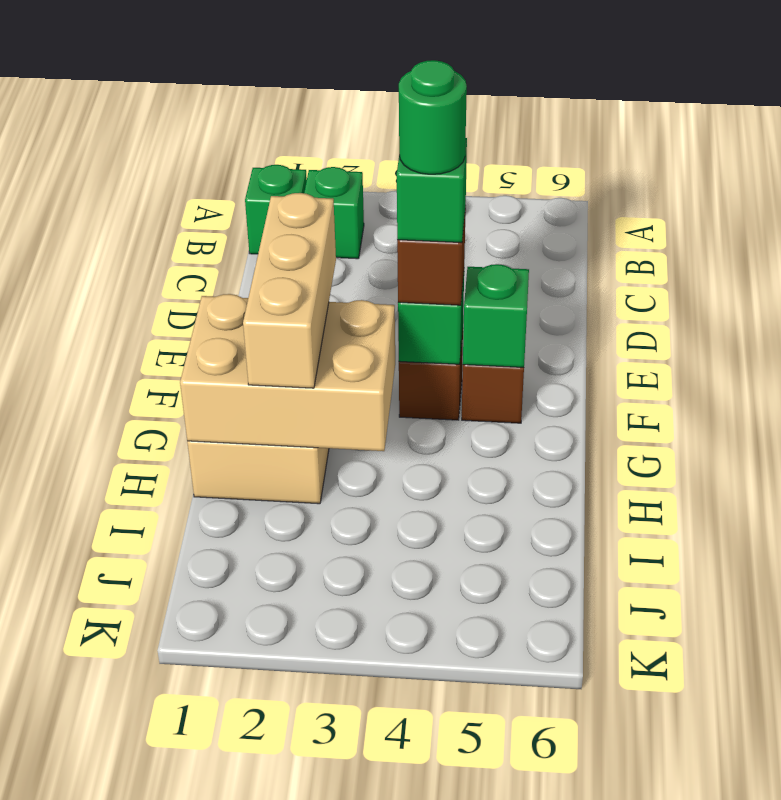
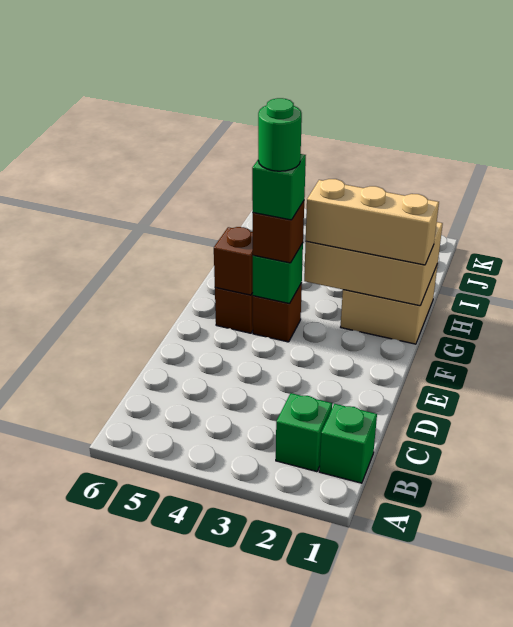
tan brick F2:H2 level 3 -> tan brick G1:G3 level 3
green brick F5 level 2 -> brown brick F5 level 2

